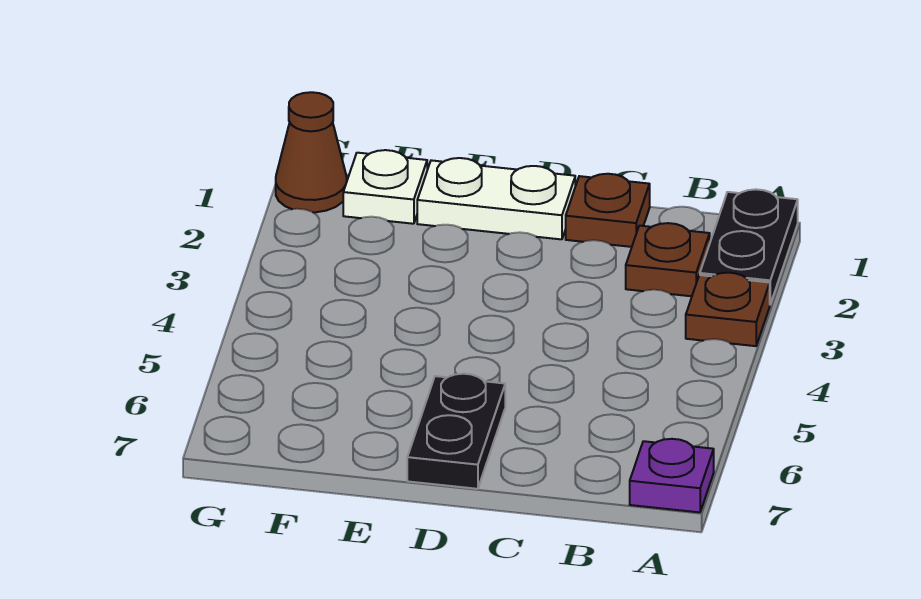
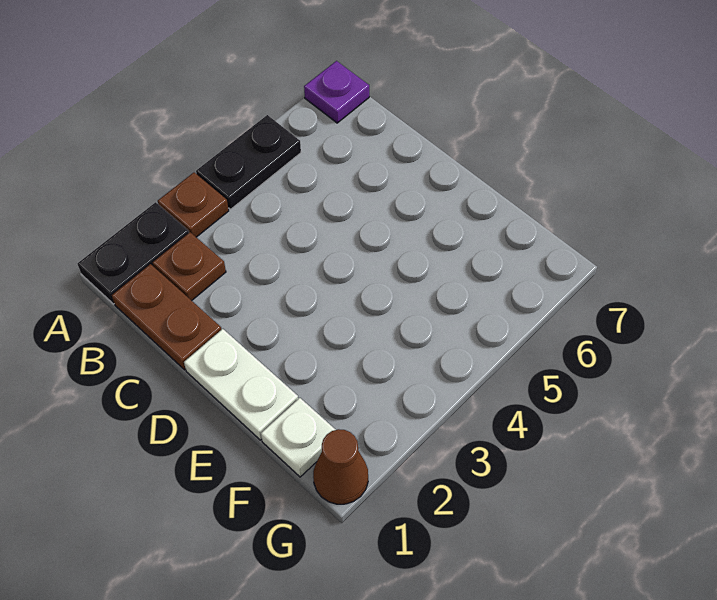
brown plate C1 level 1 -> brown plate B1:C1 level 1
black plate D6:D7 level 1 -> black plate A4:A5 level 1

